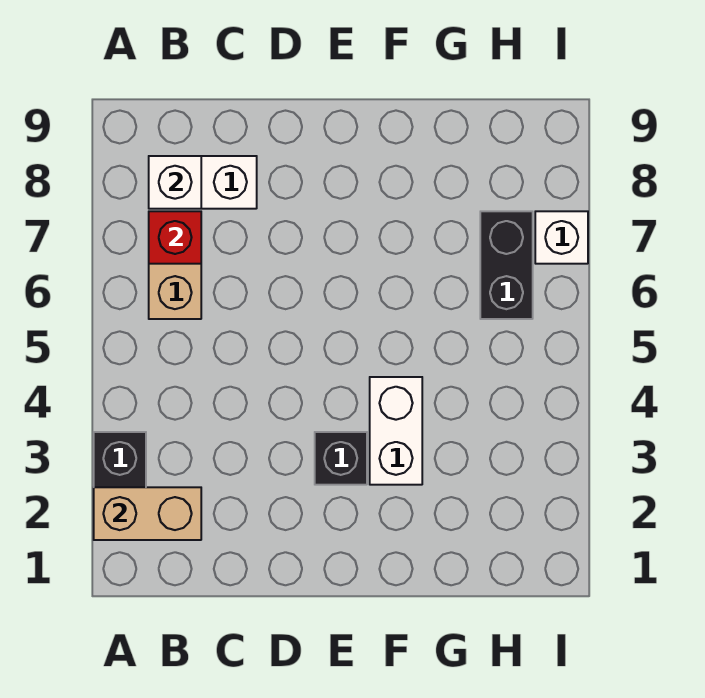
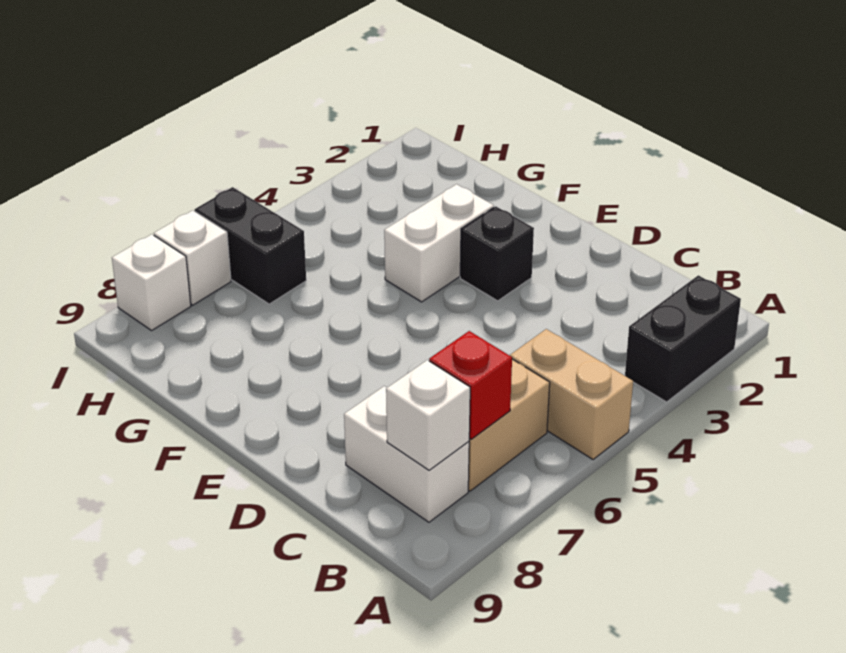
tan brick A2:B2 level 2 -> tan brick A5:B5 level 1
black brick H6:H7 level 1 -> black brick H6:I6 level 1
none -> white brick I8 level 1

